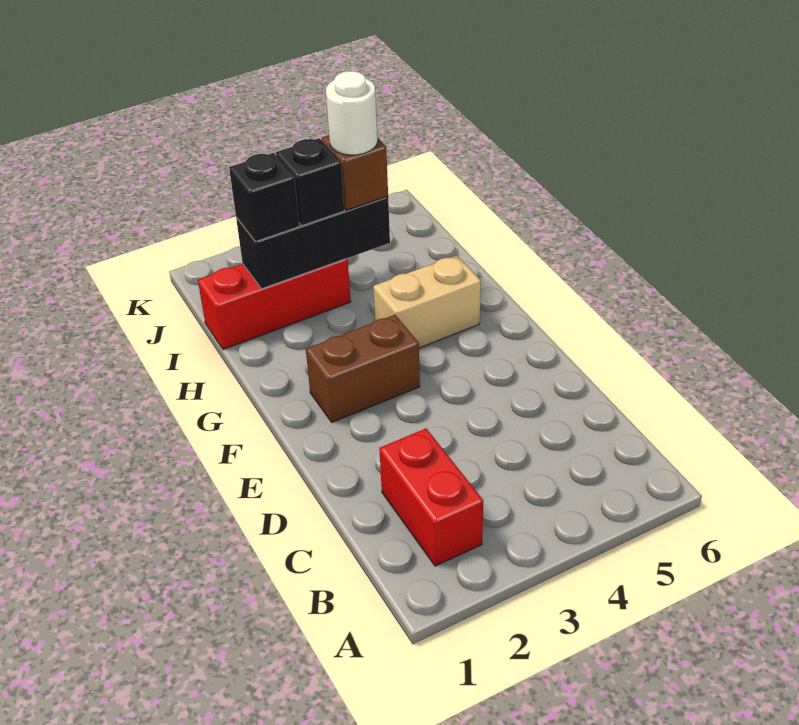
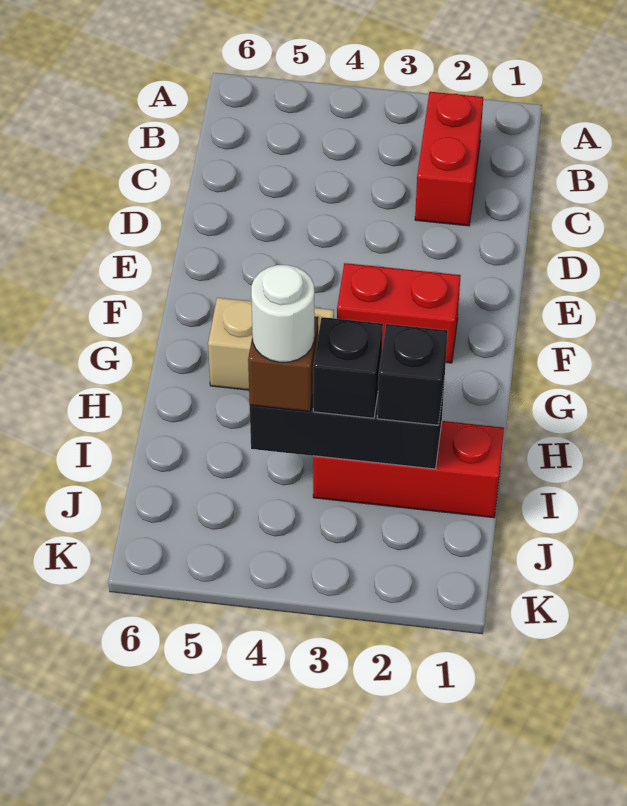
brown brick F2:F3 level 1 -> red brick F2:F3 level 1

